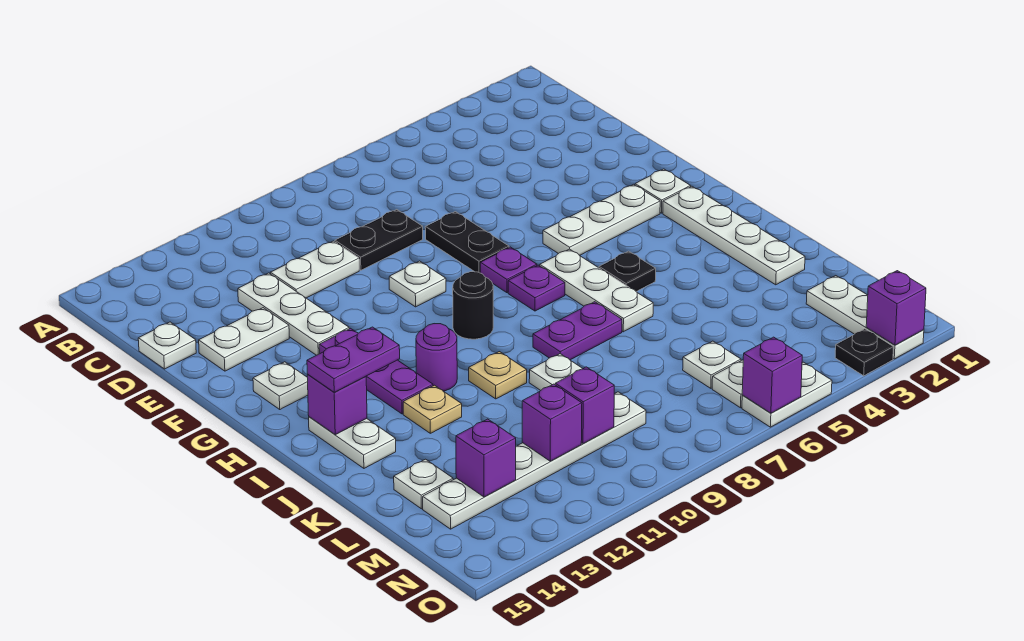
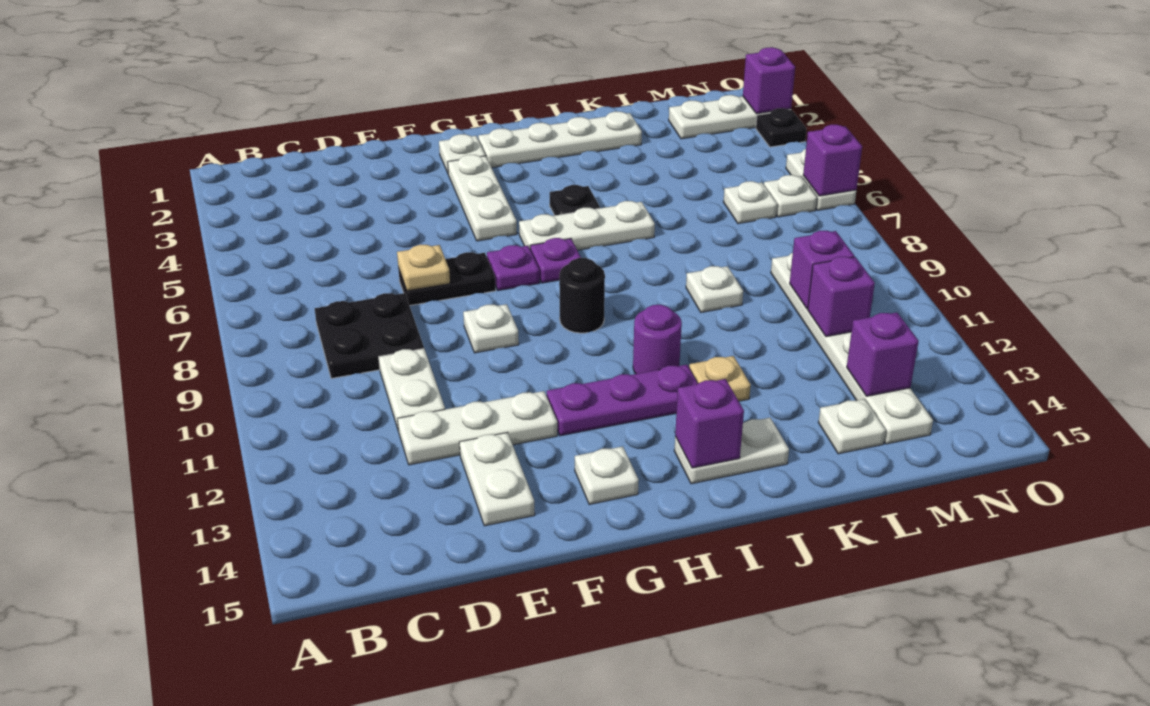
black plate D8:D9 level 1 -> black plate C8:D9 level 1
white plate D15 level 1 -> none
purple plate I13:I14 level 3 -> none
purple plate J7:J8 level 1 -> none
tan plate J10 level 1 -> tan plate E7 level 2

